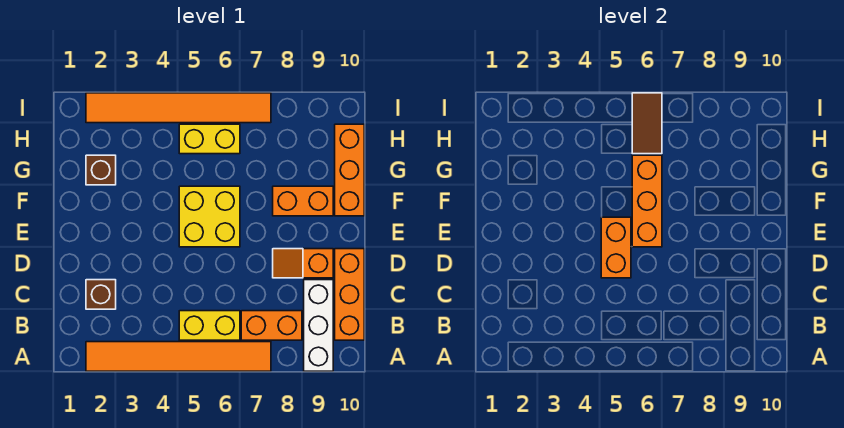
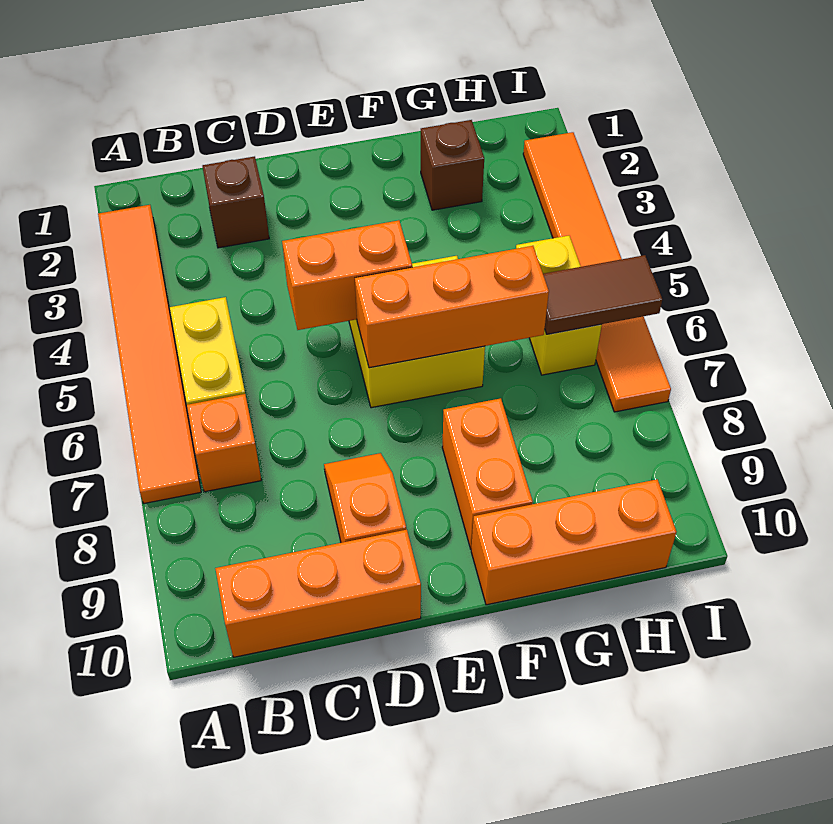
white brick A9:C9 level 1 -> none
orange brick B7:B8 level 1 -> orange brick B7 level 1

